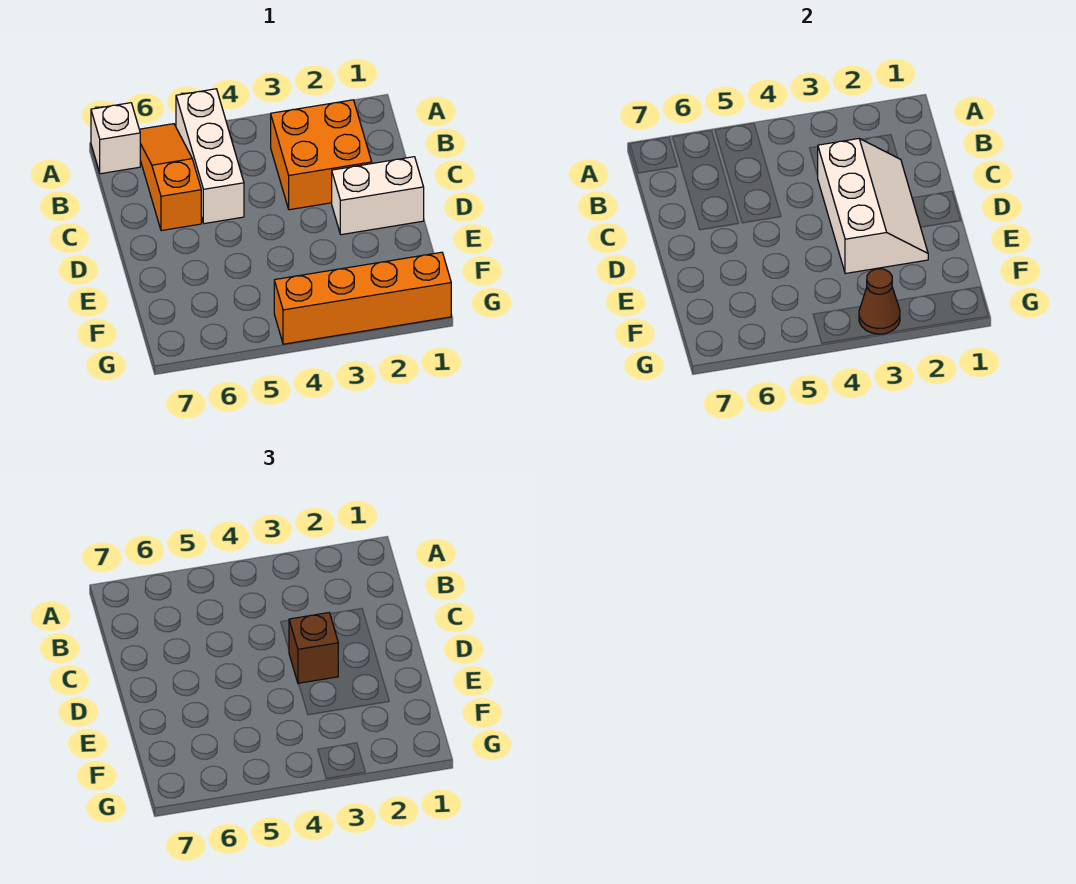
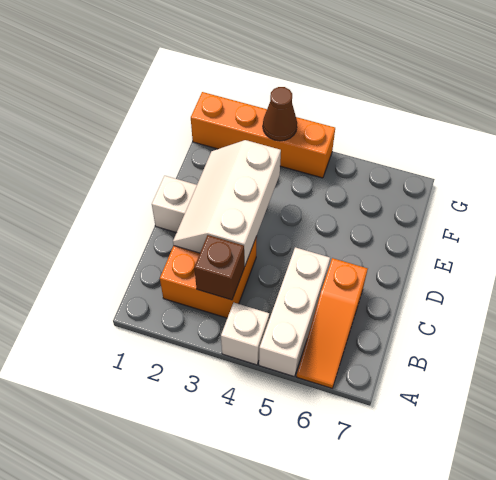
white brick A7 level 1 -> white brick A4 level 1
brown brick D3 level 3 -> brown brick B3 level 2

